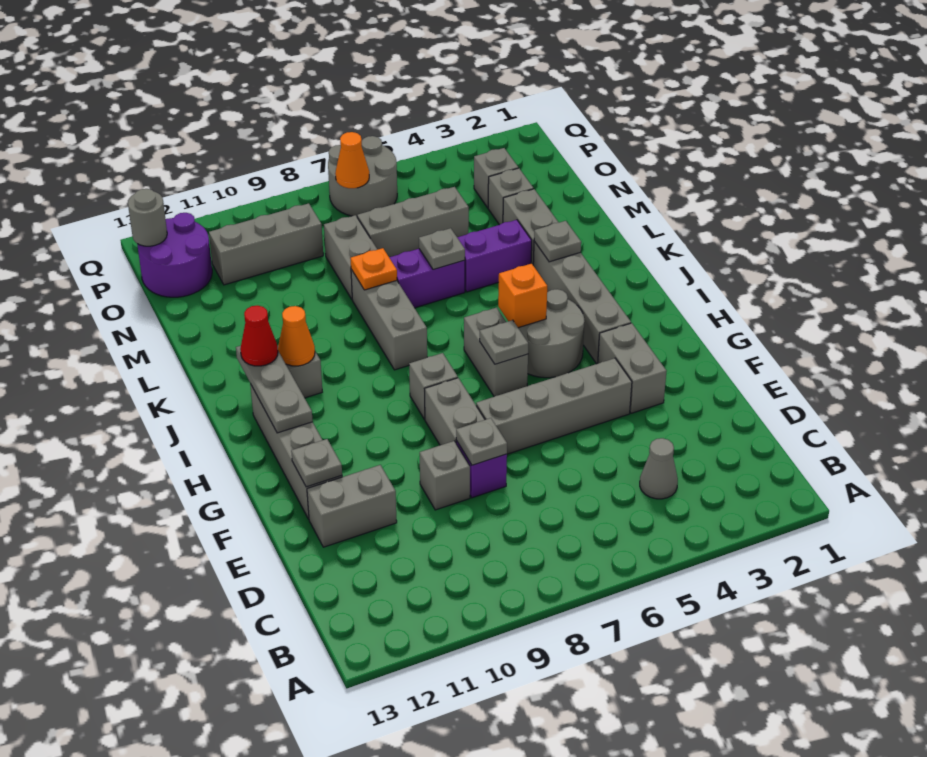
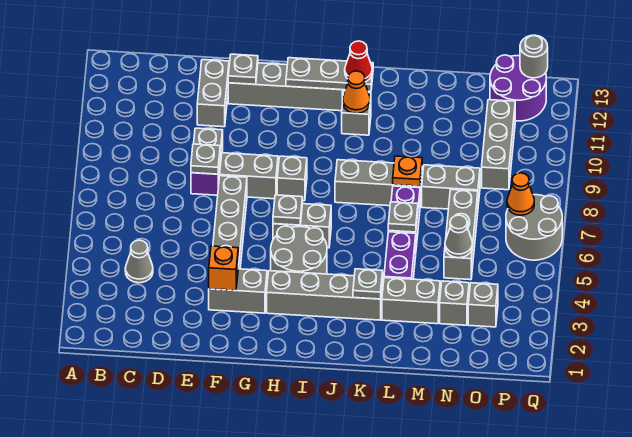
orange brick I5 level 2 -> orange brick F3 level 2
none -> grey cone N5 level 2

